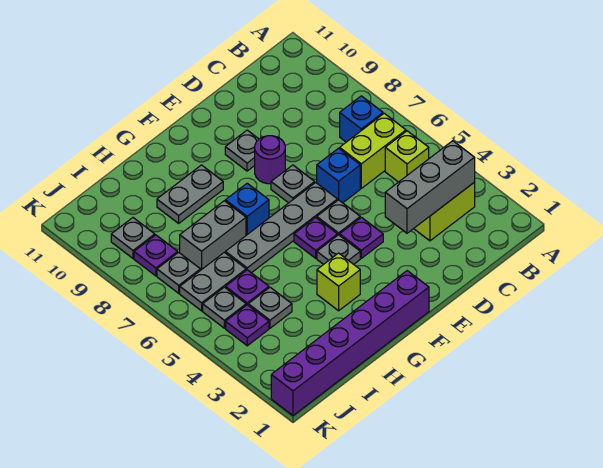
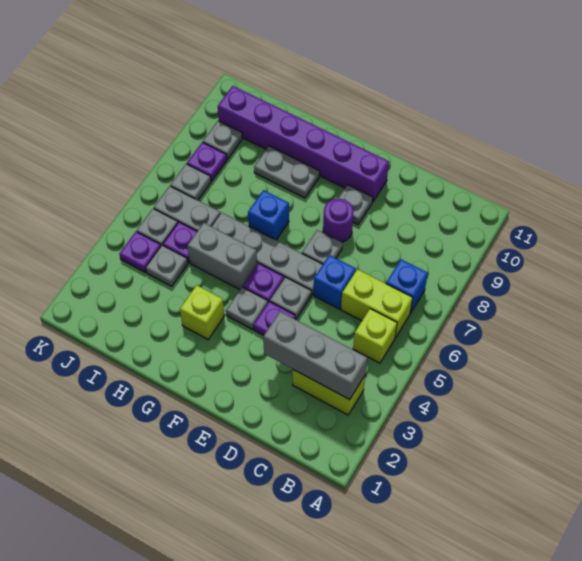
purple brick F1:K1 level 1 -> purple brick E10:J10 level 1
grey brick H7:I7 level 1 -> grey brick G5:H5 level 1

